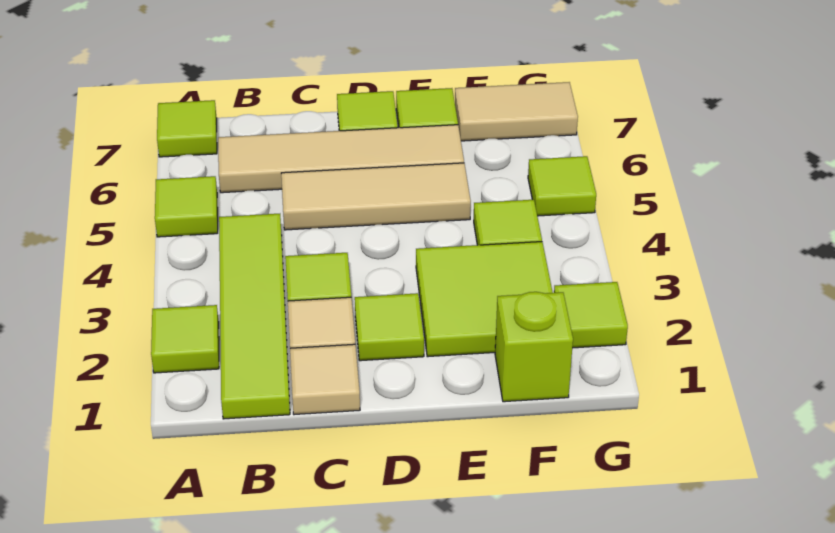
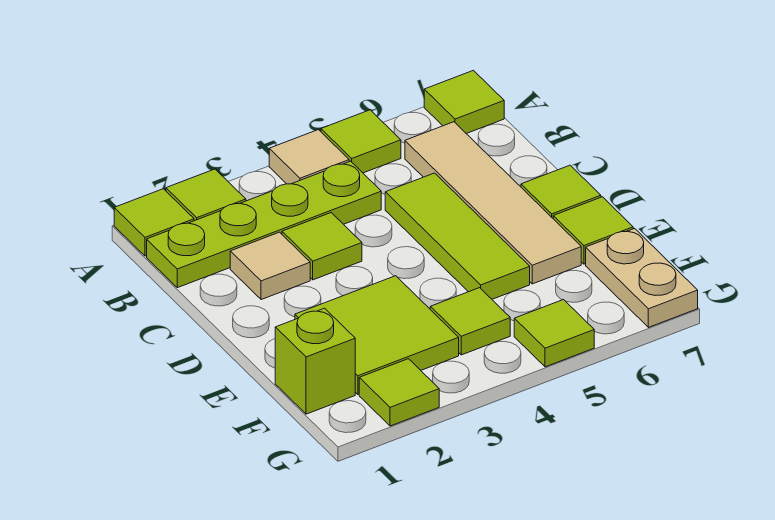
lime tile B1:B4 level 1 -> lime plate B1:B4 level 1
tan tile C1 level 1 -> tan tile A4 level 1
tan tile C5:E5 level 1 -> lime tile C5:E5 level 1
lime tile D2 level 1 -> lime tile A1 level 1
tan tile F7:G7 level 1 -> tan plate F7:G7 level 1

